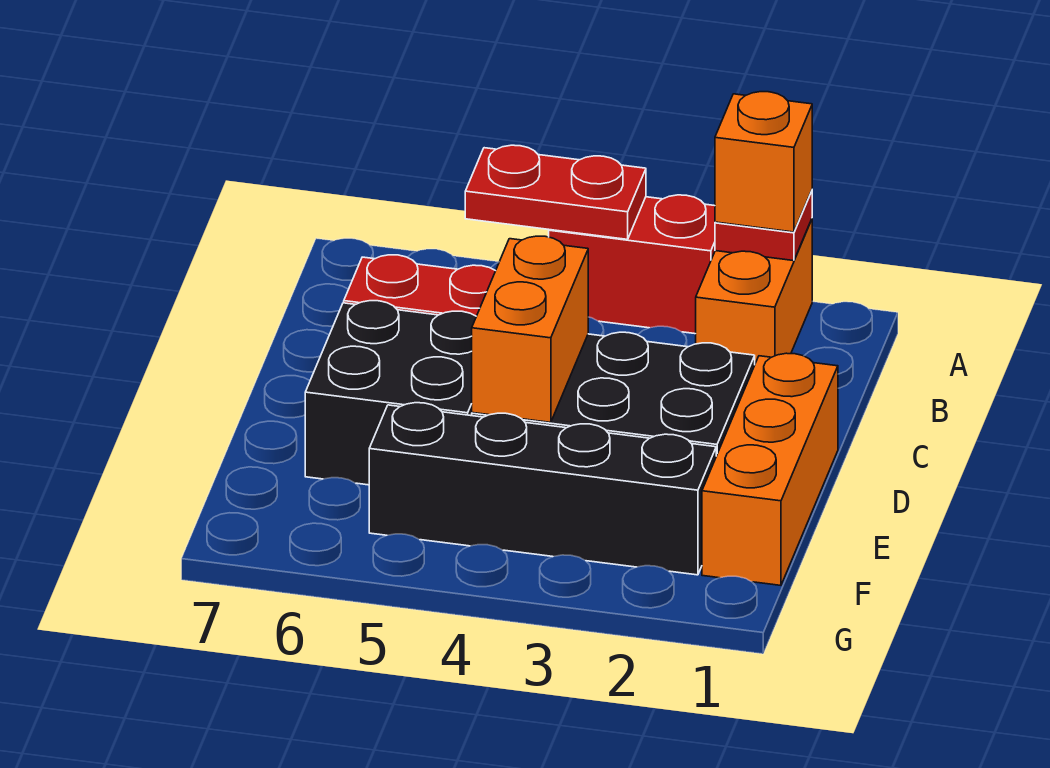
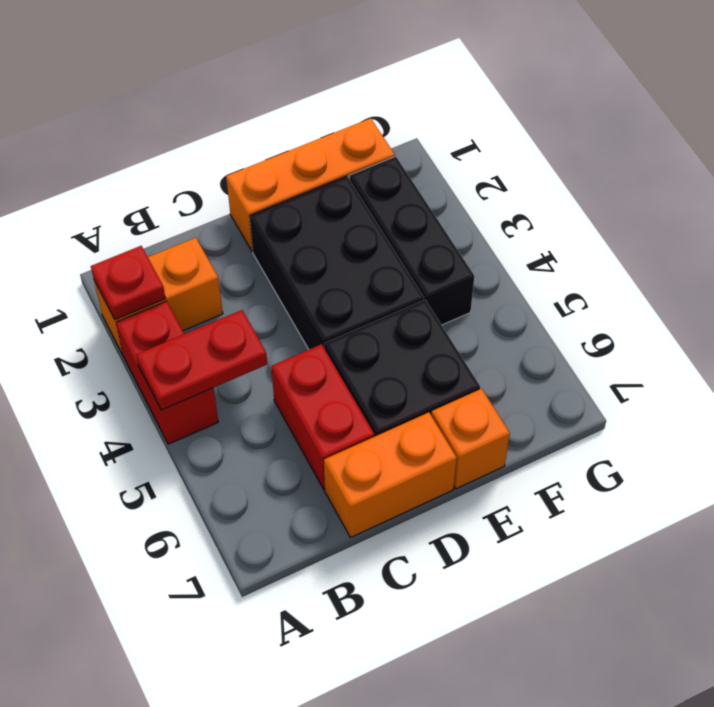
orange brick A2 level 3 -> orange brick E7 level 1
red plate A4:A5 level 2 -> red plate A4:B4 level 2
orange brick D4:E4 level 2 -> orange brick C7:D7 level 1
black brick F2:F5 level 1 -> black brick F2:F4 level 1

